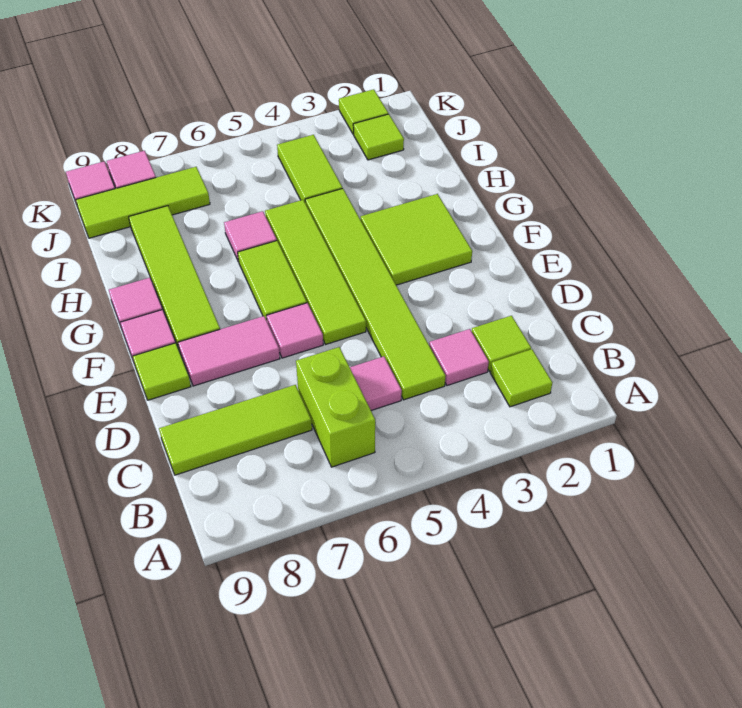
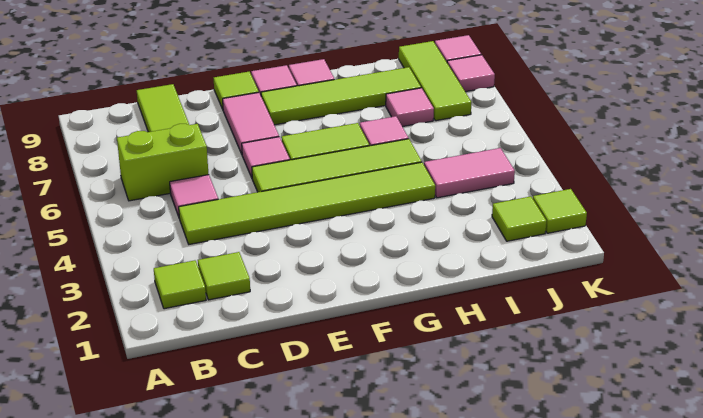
pink tile C3 level 1 -> pink tile I7 level 1
lime tile F2:G3 level 1 -> none
lime tile I4:J4 level 1 -> pink tile I4:J4 level 1

